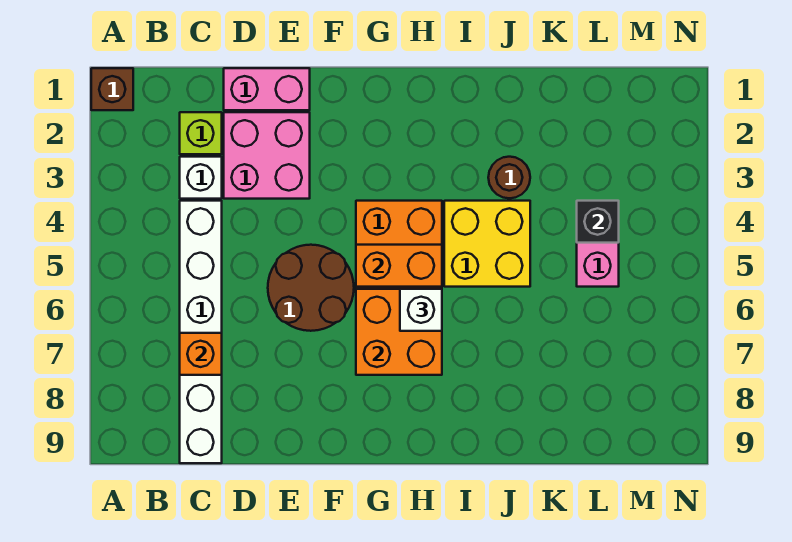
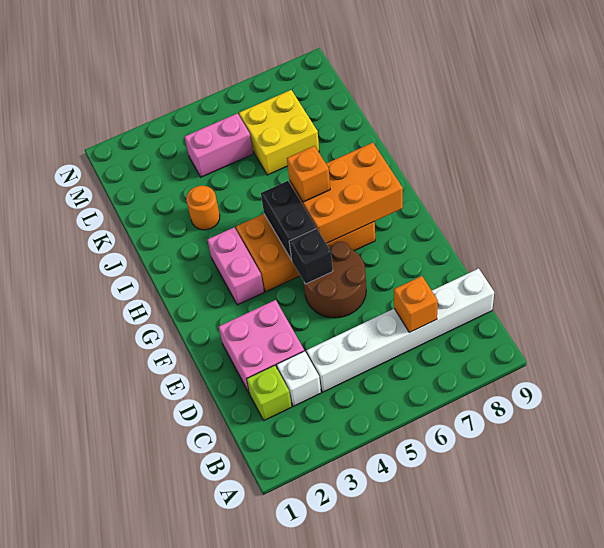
brown brick A1 level 1 -> none
pink brick D1:E1 level 1 -> pink brick G3:H3 level 1
orange brick G5:H5 level 2 -> black brick G5:H5 level 2
orange brick G6:H7 level 2 -> orange brick G6:H8 level 2
white brick H6 level 3 -> orange brick H6 level 3
yellow brick I4:J5 level 1 -> yellow brick K6:L7 level 1
brown round brick J3 level 1 -> orange round brick J3 level 1
black brick L4 level 2 -> black brick F5 level 2

